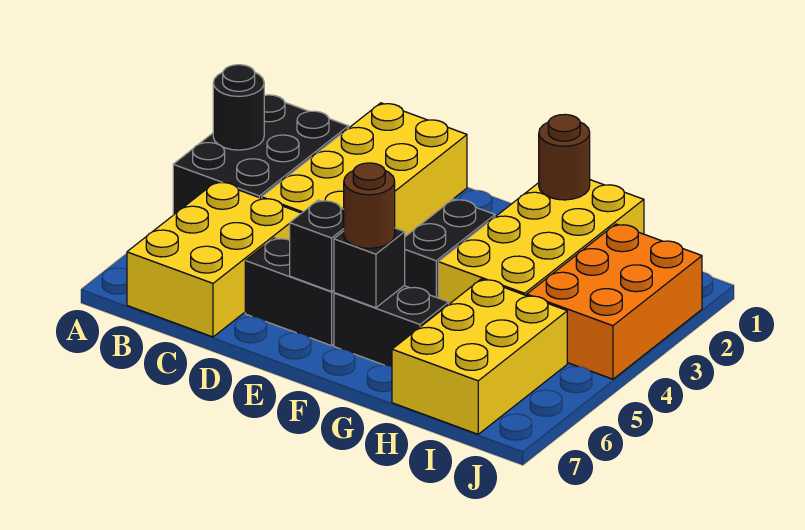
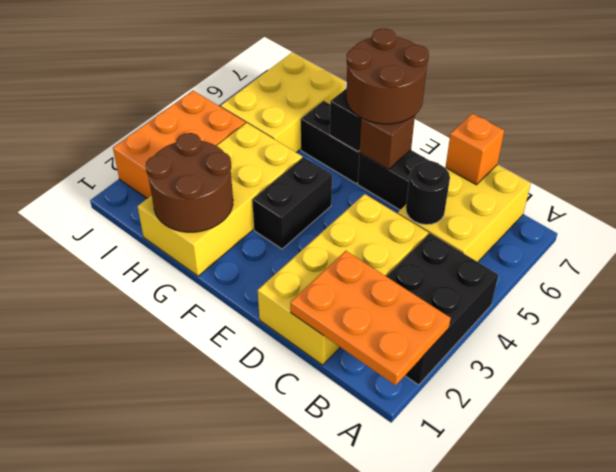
none -> orange plate A1:C2 level 2
black round brick A3 level 2 -> black round brick C5 level 2
none -> orange brick C7 level 2
black brick E6 level 2 -> brown brick E6 level 2
brown round brick F6 level 3 -> brown round brick E6:F7 level 3
brown round brick G1 level 2 -> brown round brick G1:H2 level 2

